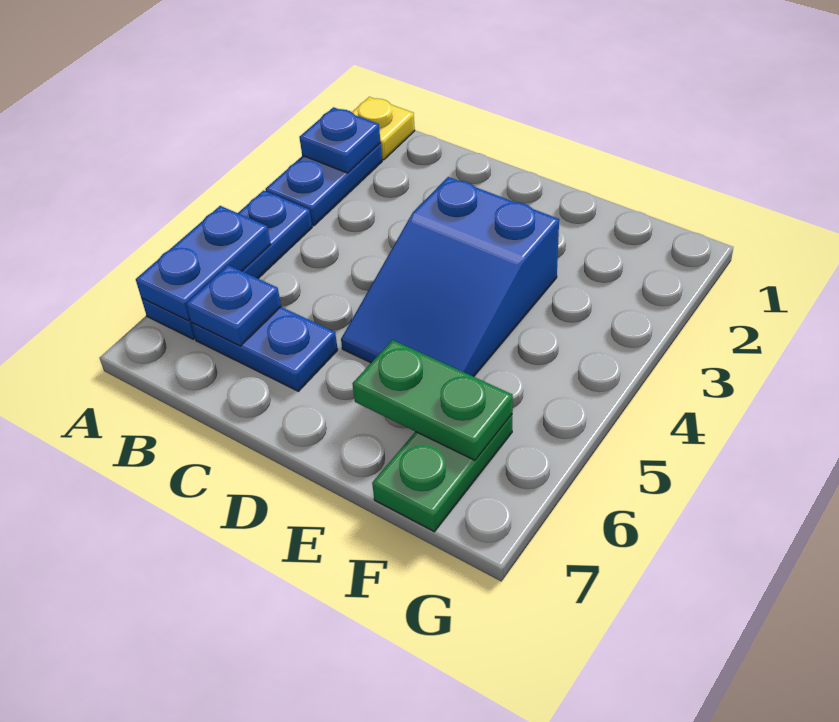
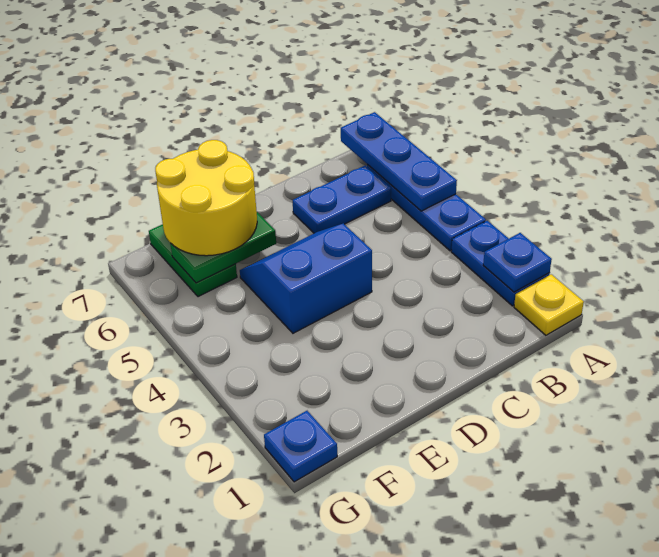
blue plate A5:A6 level 2 -> blue plate A5:A7 level 2
blue plate B6 level 2 -> blue plate G1 level 1
blue slope D3:E5 level 1 top 3 -> blue slope D4:E5 level 1 top 4
none -> yellow round brick E6:F7 level 3

